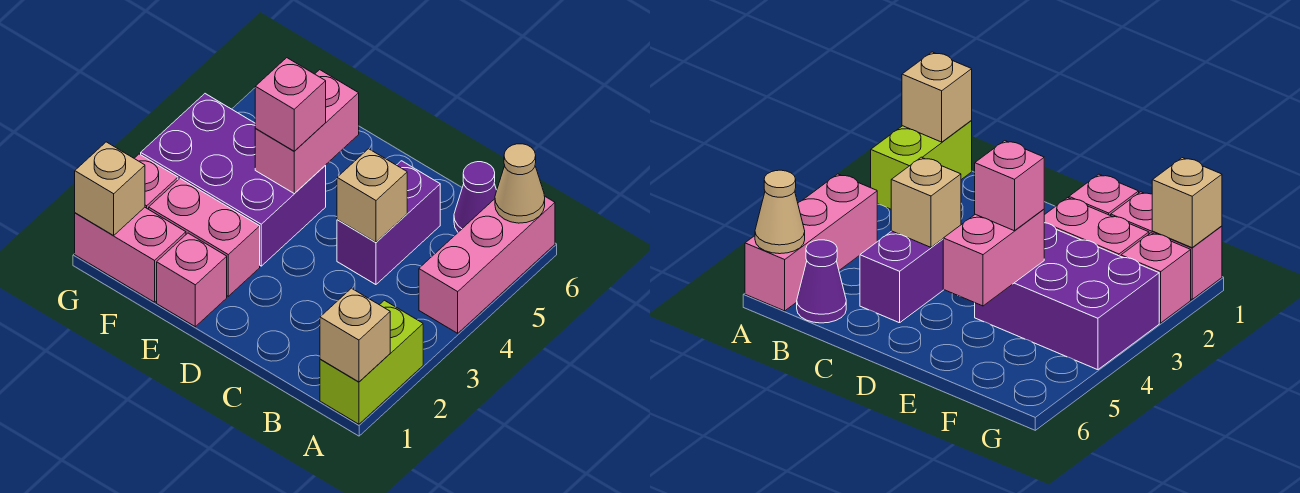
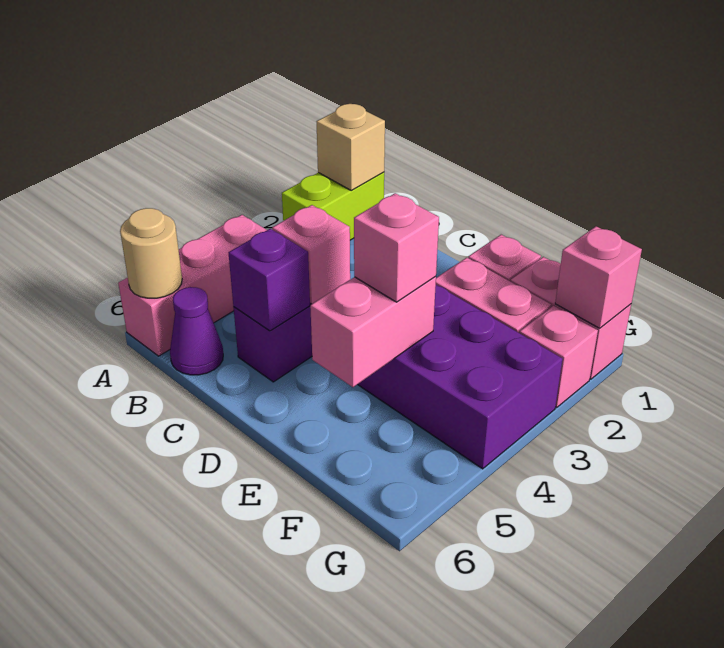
tan cone A6 level 2 -> tan round brick A6 level 2
tan brick C4 level 2 -> pink brick C4 level 2
none -> purple brick C5 level 2
tan brick G1 level 2 -> pink brick G1 level 2

